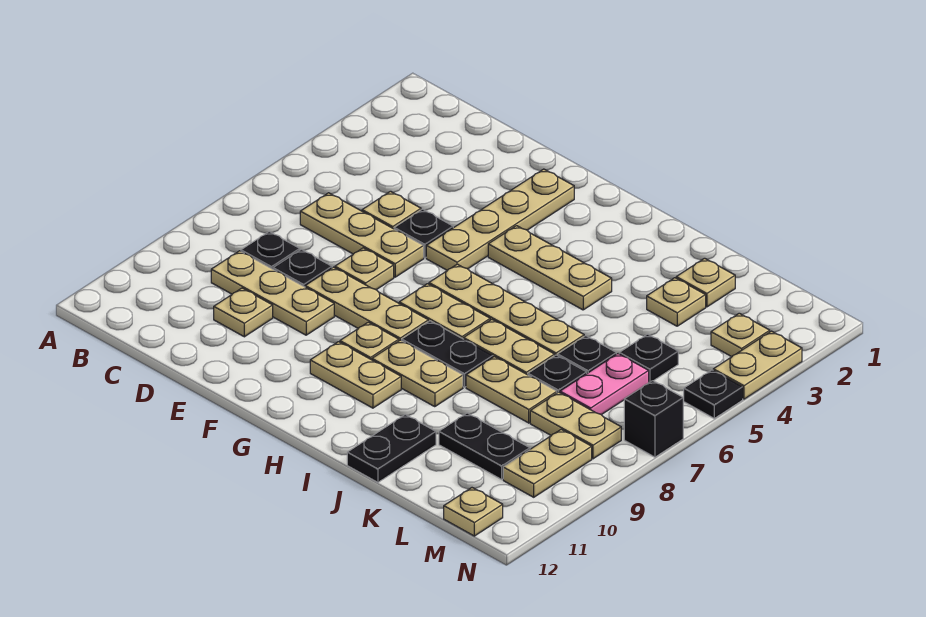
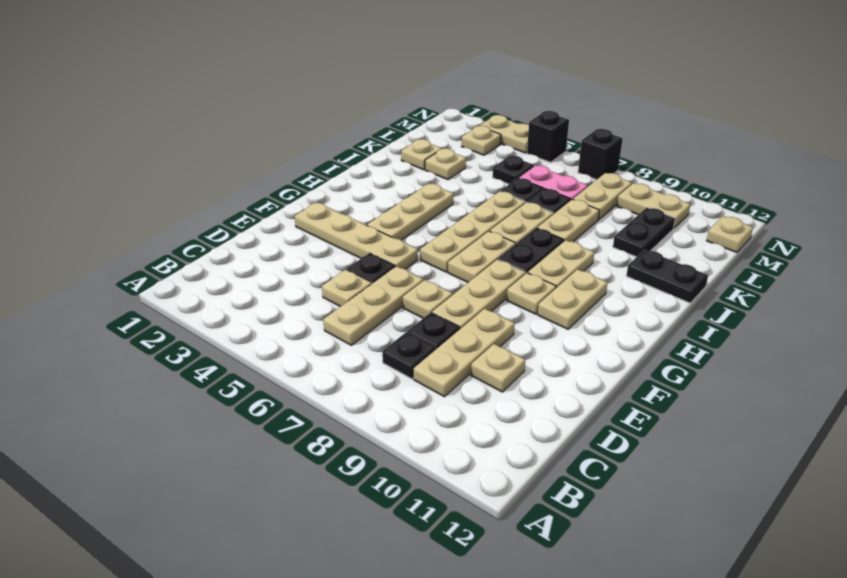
black plate N5 level 1 -> black brick N5 level 1

